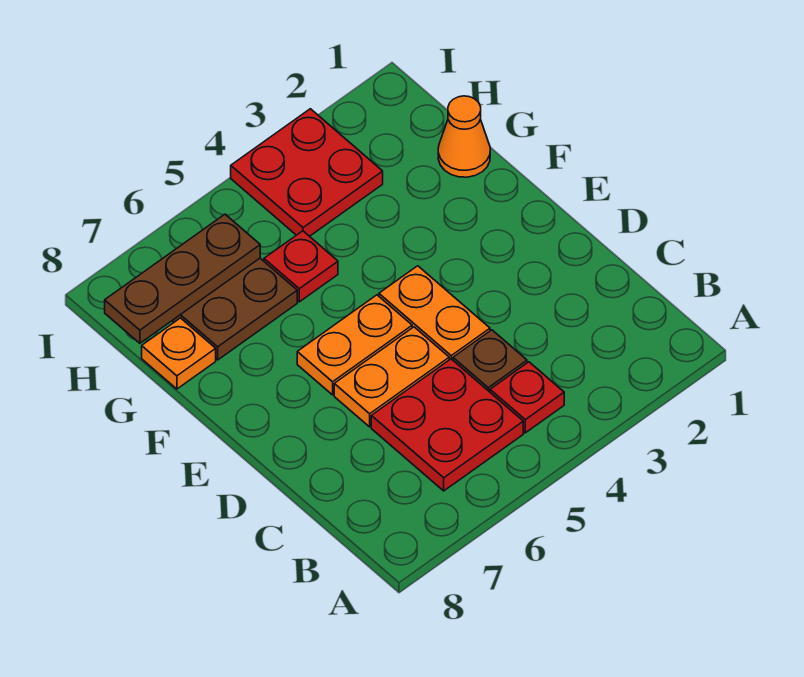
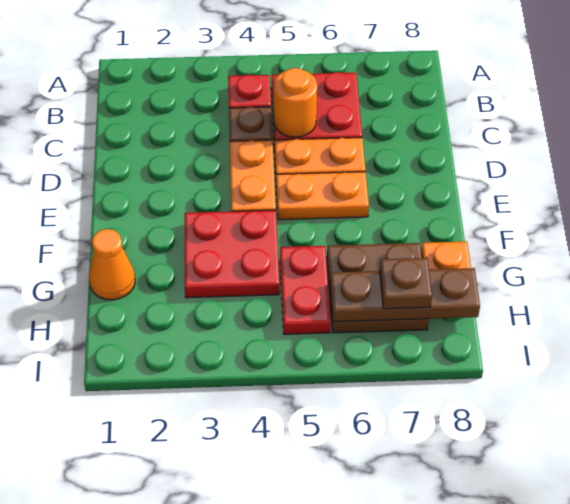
none -> orange round brick C5 level 2
red plate G5 level 1 -> red plate G5:H5 level 1
red plate H3:I4 level 1 -> red plate F3:G4 level 1
none -> brown plate H7 level 3

